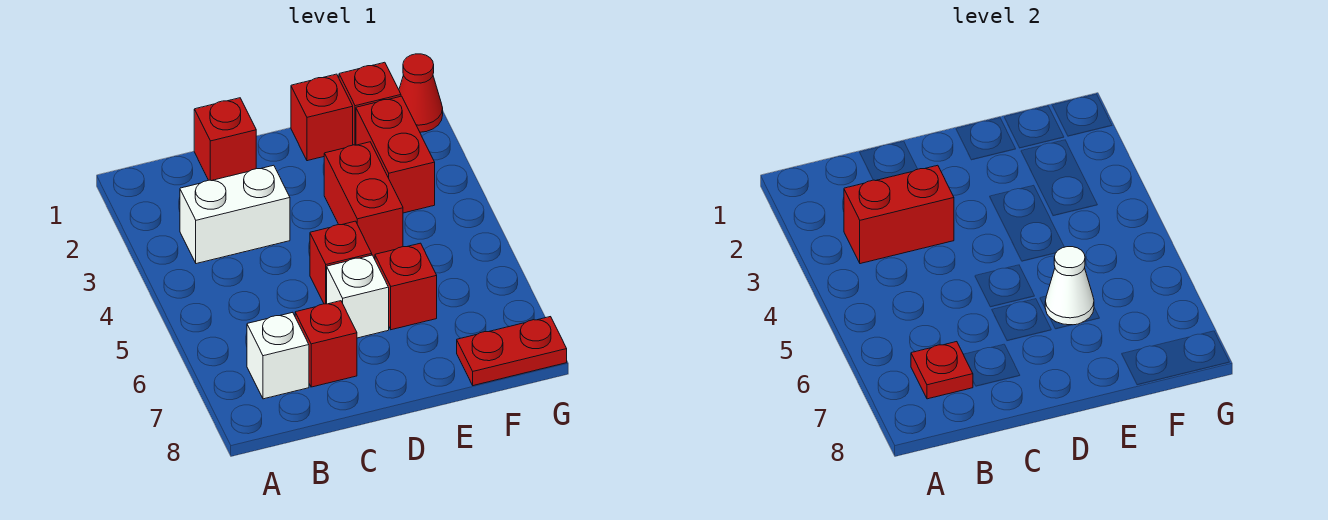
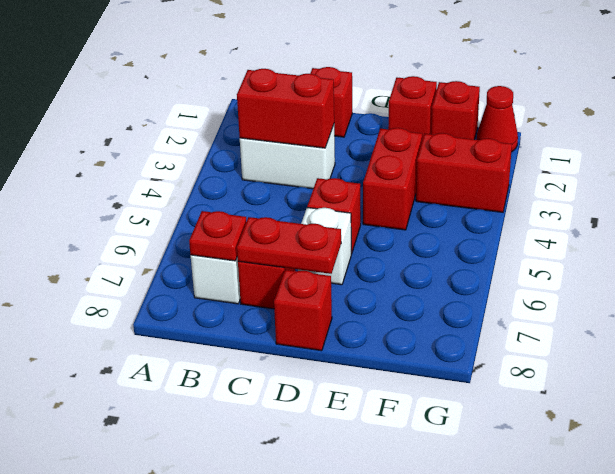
red brick E6 level 1 -> red brick D8 level 1
white cone E6 level 2 -> none
red brick F2:F3 level 1 -> red brick F3:G3 level 1
red plate F8:G8 level 1 -> red plate C7:D7 level 2

